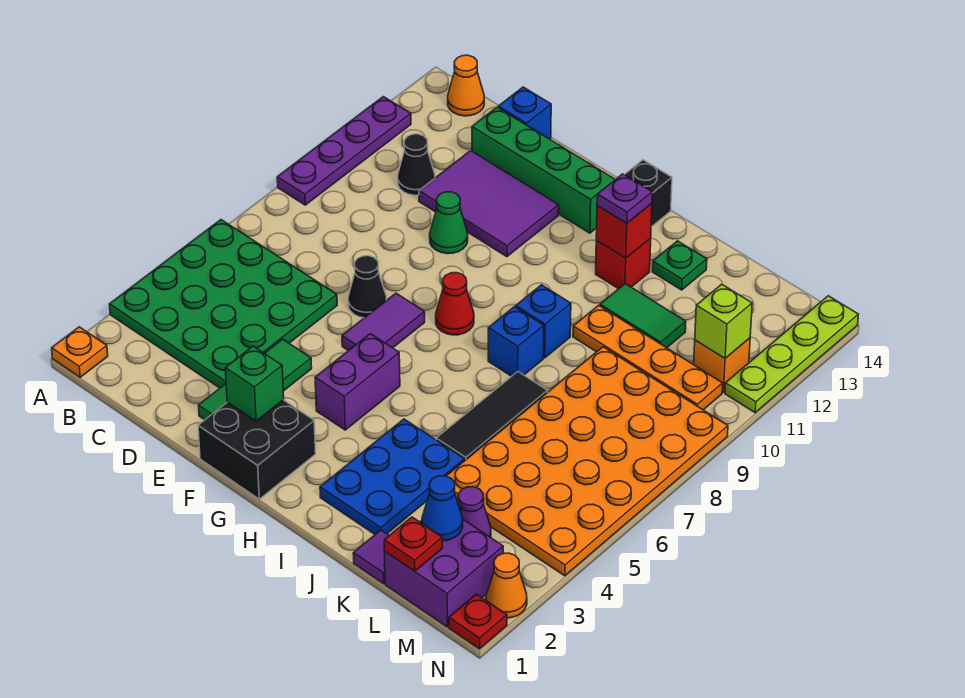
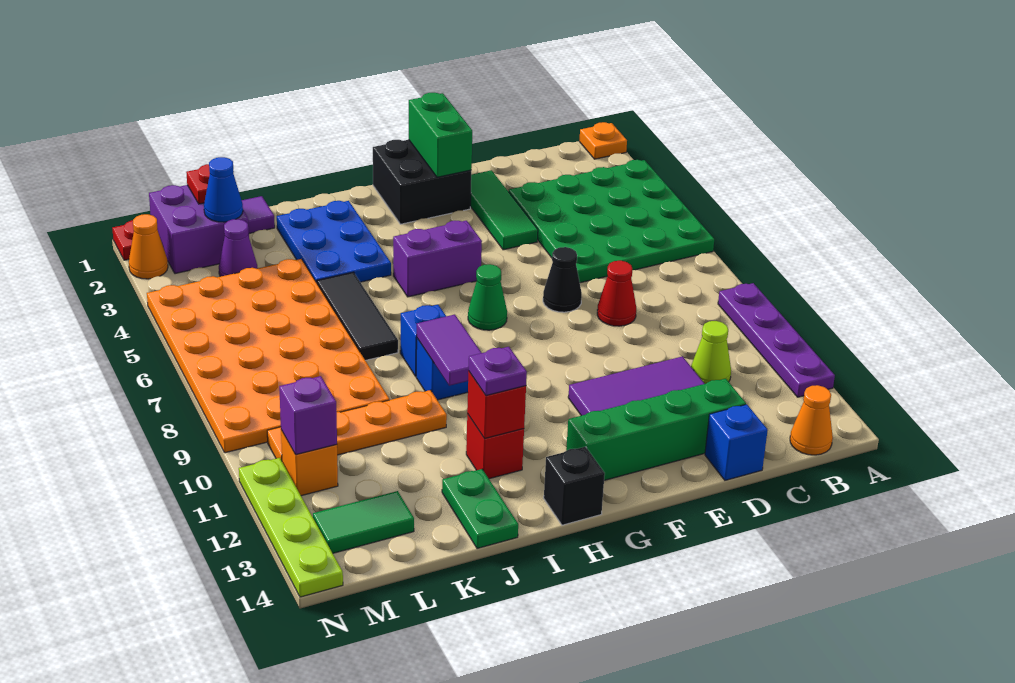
black cone C11 level 1 -> lime cone C11 level 1
green cone E10 level 1 -> green cone G7 level 1
green brick F2 level 2 -> green brick F1:F2 level 2
purple tile F6:F7 level 1 -> purple tile I9:I10 level 2
purple brick G4:G5 level 1 -> purple brick G5:H5 level 1
red cone G8 level 1 -> red cone D8 level 1
green tile J11:K11 level 1 -> green tile L13:M13 level 1
green plate J13 level 1 -> green plate J13:J14 level 1
lime brick M11 level 2 -> purple brick M11 level 2

